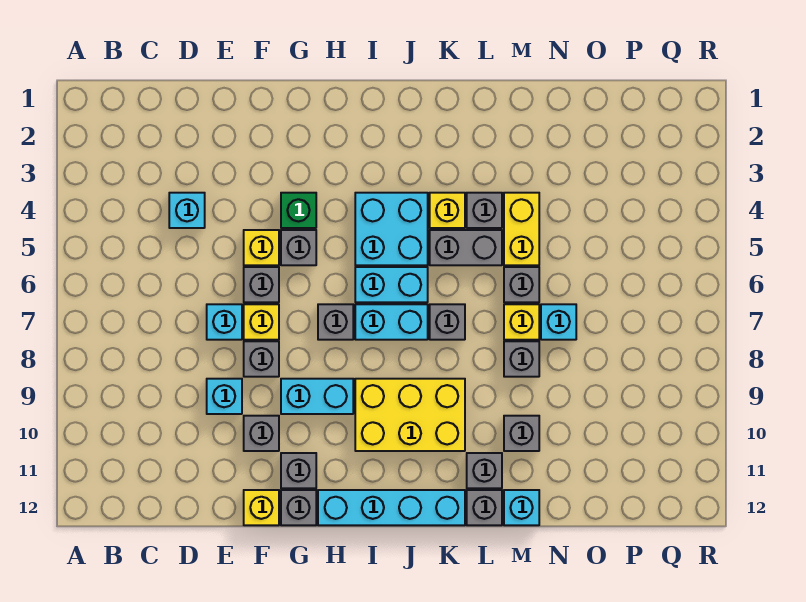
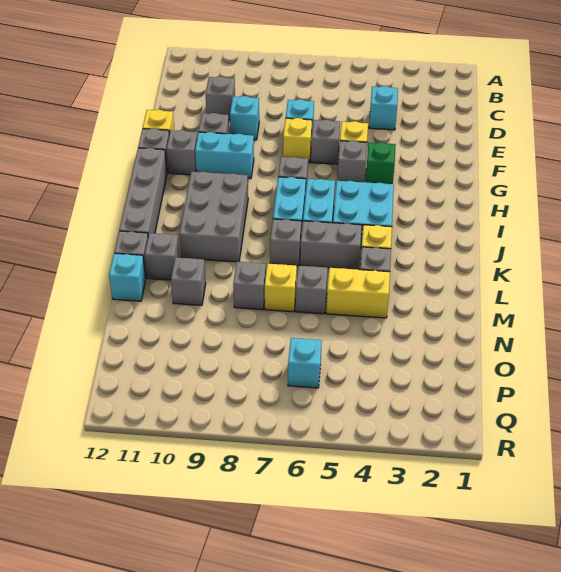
grey brick F8 level 1 -> grey brick D10 level 1
cyan brick G9:H9 level 1 -> cyan brick G9:G10 level 1
cyan brick H12:K12 level 1 -> grey brick H12:K12 level 1
yellow brick I9:K10 level 1 -> grey brick I9:K10 level 1
grey brick K5:L5 level 1 -> grey brick K5:K6 level 1
cyan brick N7 level 1 -> cyan brick P6 level 1

